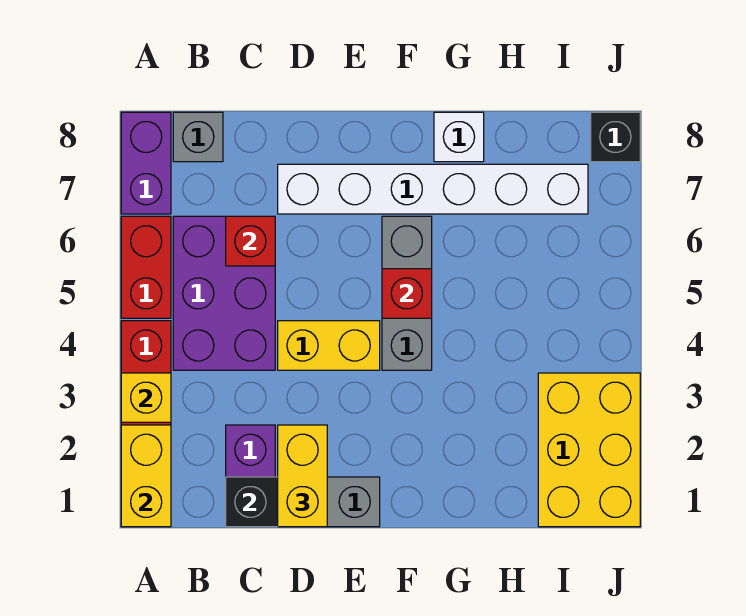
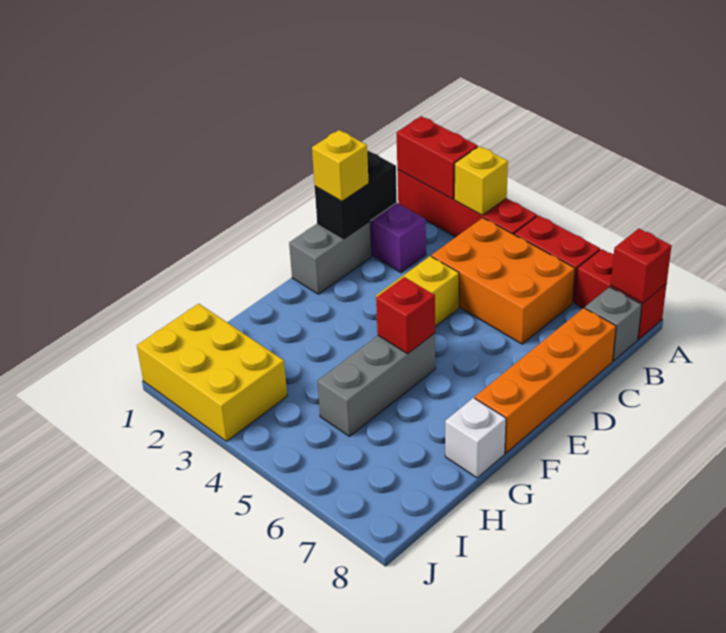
yellow brick A1:A2 level 2 -> red brick A1:A2 level 2
purple brick A7:A8 level 1 -> red brick A7:A8 level 1
purple brick B4:C6 level 1 -> orange brick B4:C6 level 1
red brick C6 level 2 -> red brick A8 level 2
none -> orange brick C8:F8 level 1
yellow brick D1:D2 level 3 -> yellow brick D1 level 3
white brick D7:I7 level 1 -> none
grey brick F4:F6 level 1 -> grey brick F5:H5 level 1
black brick J8 level 1 -> none

